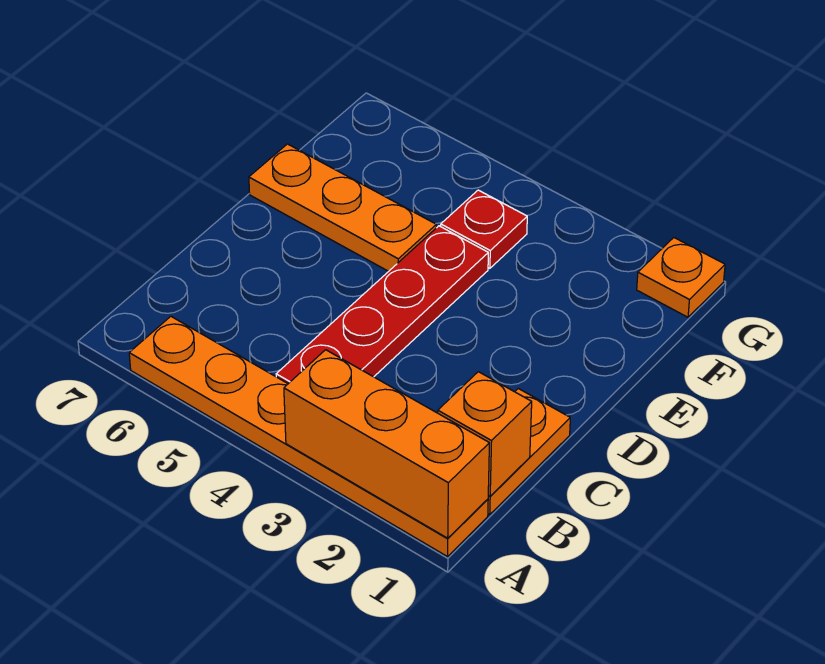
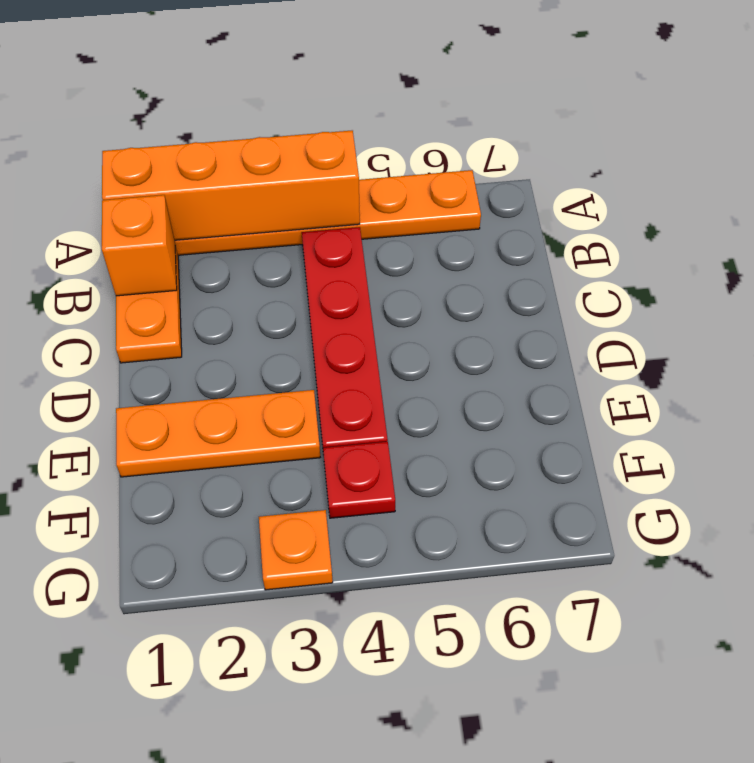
orange brick A1:A3 level 2 -> orange brick A1:A4 level 2
orange plate E5:E7 level 1 -> orange plate E1:E3 level 1
orange plate G1 level 1 -> orange plate G3 level 1

